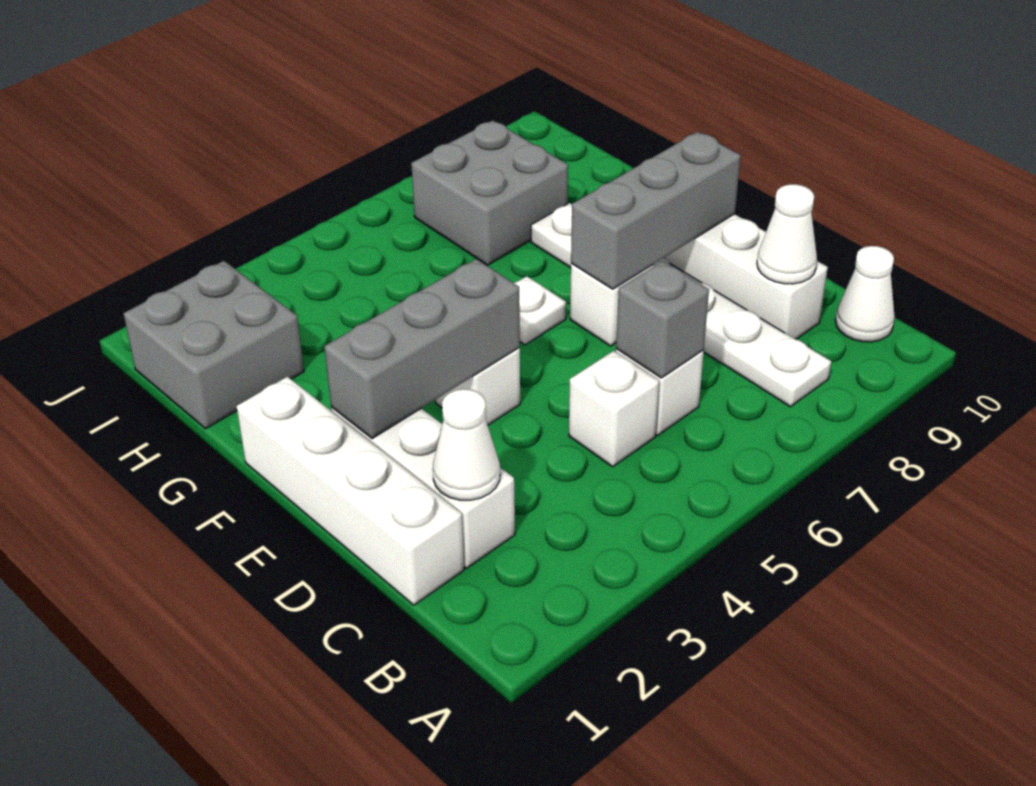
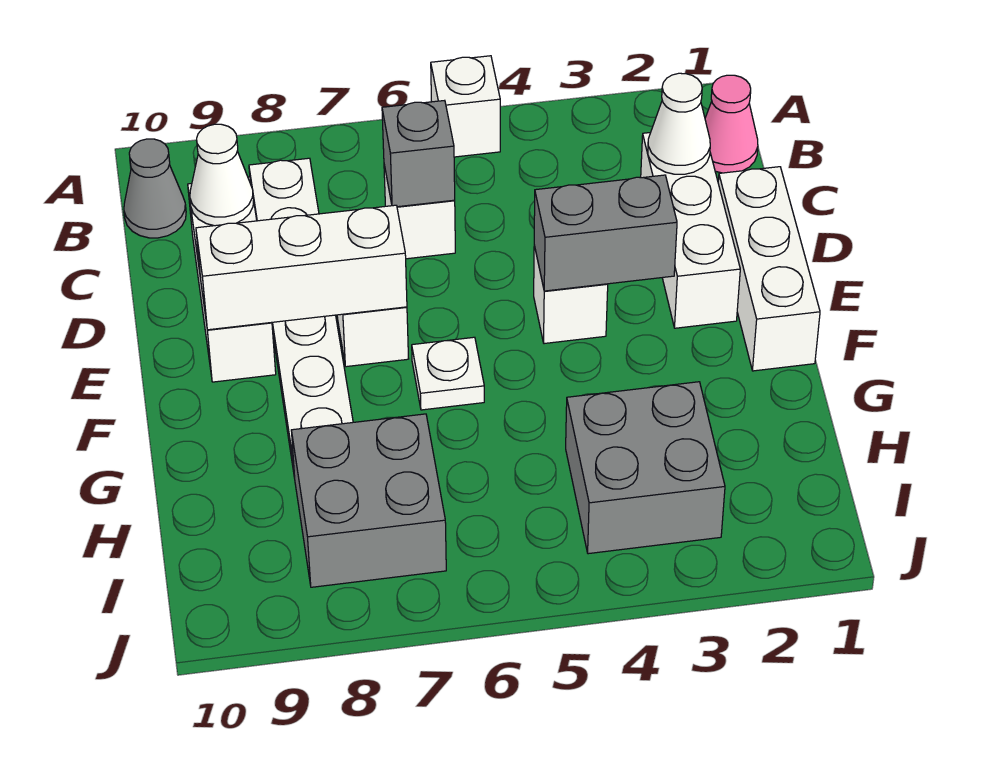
none -> pink cone B1 level 1
white cone B10 level 1 -> grey cone B10 level 1
white brick C1:F1 level 1 -> white brick D1:F1 level 1
white brick C5 level 1 -> white brick A5 level 1
grey brick E2:E4 level 2 -> grey brick E3:E4 level 2
grey brick E7:E9 level 2 -> white brick E7:E9 level 2
grey brick H1:I2 level 1 -> grey brick H3:I4 level 1

